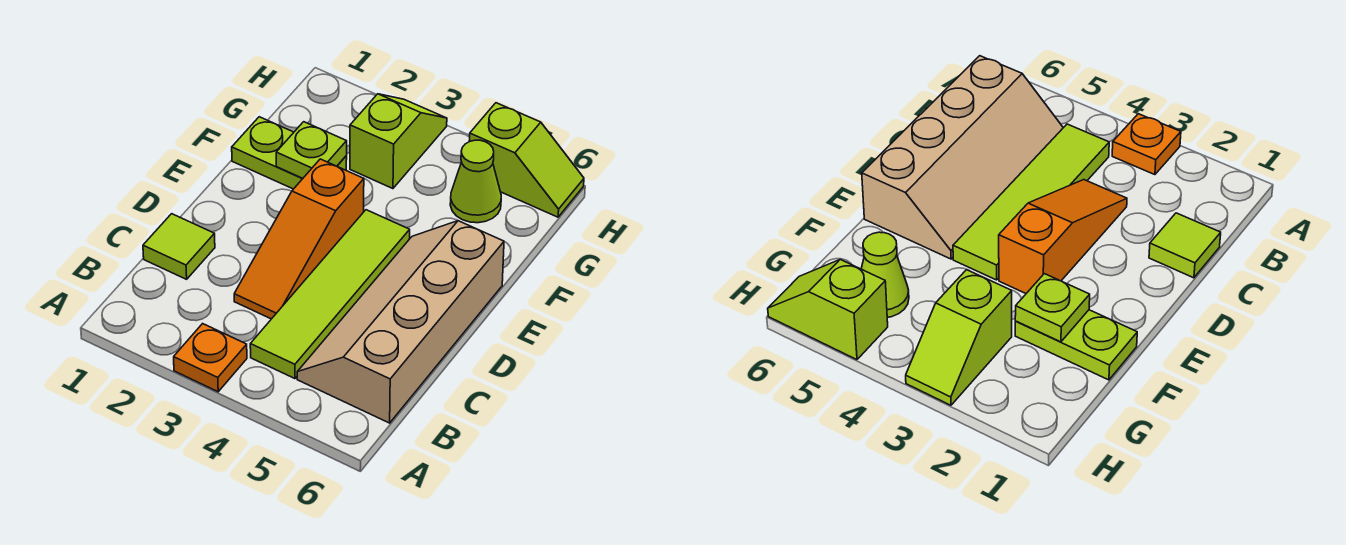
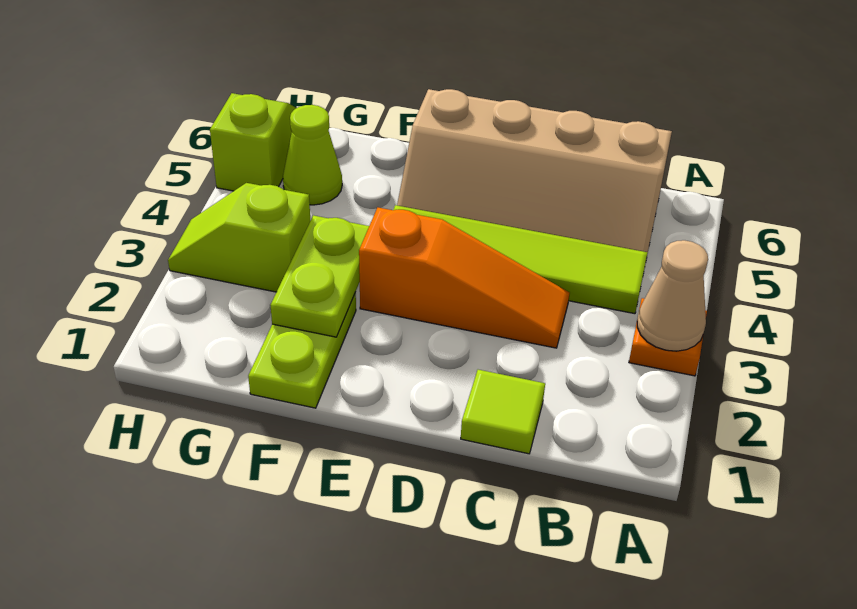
none -> tan cone A3 level 2
lime plate F2 level 2 -> lime plate F2:F3 level 2

